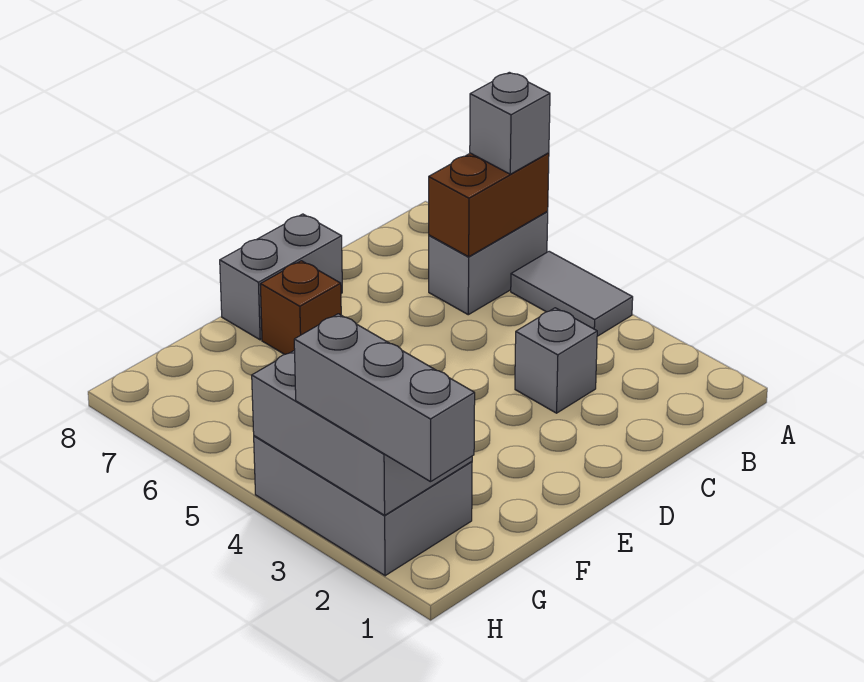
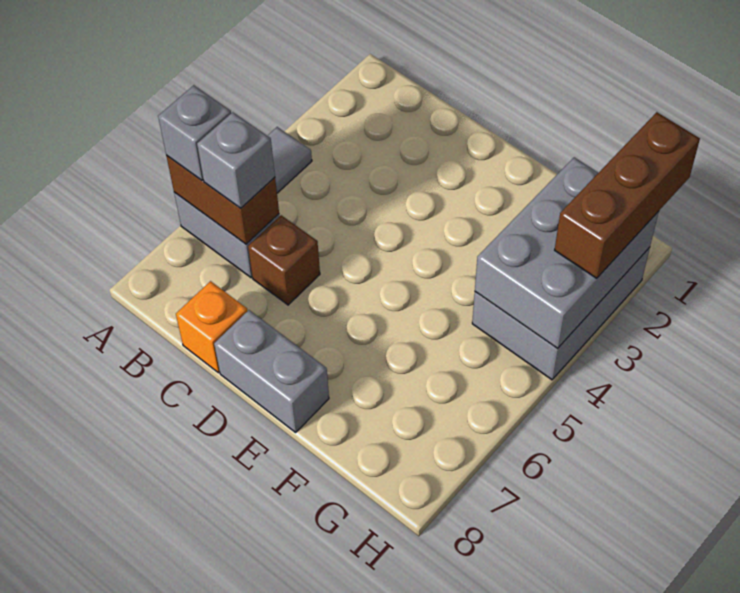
grey brick C3 level 1 -> grey brick B6 level 3
none -> orange brick C8 level 1
brown brick E7 level 1 -> brown brick C6 level 1
grey brick H1:H3 level 3 -> brown brick H1:H3 level 3

